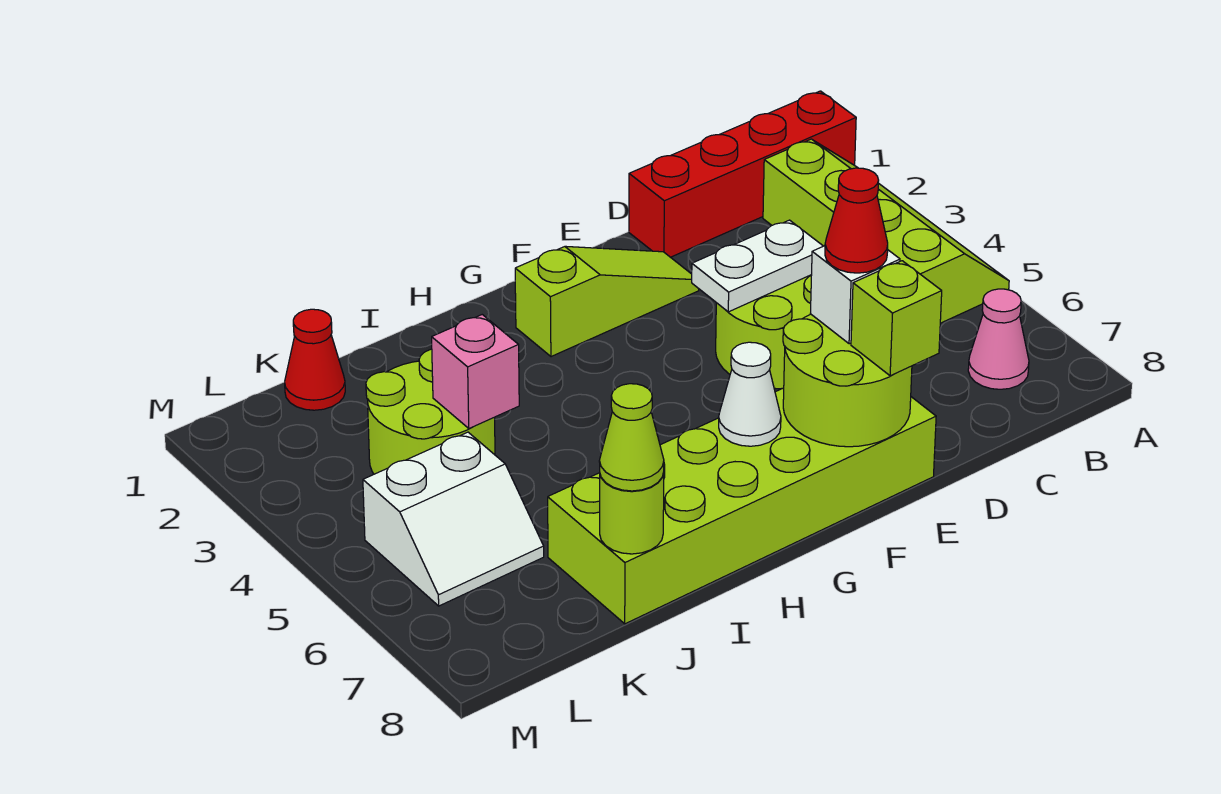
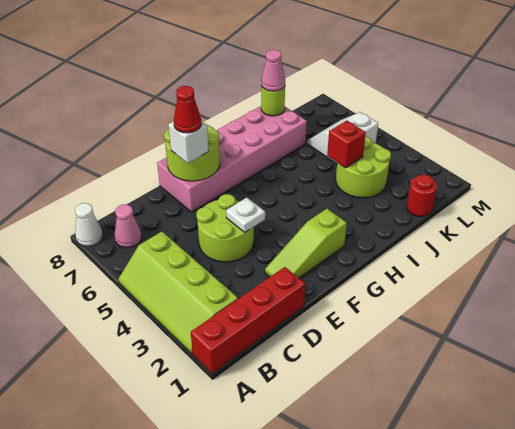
white plate D4:E4 level 2 -> white plate E4 level 2
lime brick E7:J8 level 1 -> pink brick E7:J8 level 1
lime brick E8 level 3 -> none
white cone G7 level 2 -> white cone A8 level 1
pink brick J4 level 2 -> red brick J4 level 2
lime cone J8 level 3 -> pink cone J8 level 3
red cone K1 level 1 -> red round brick K1 level 1

